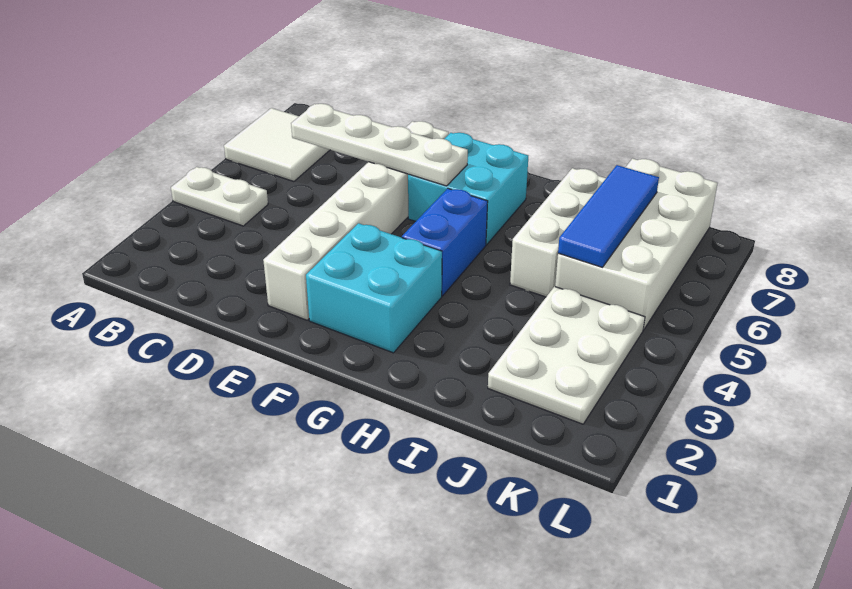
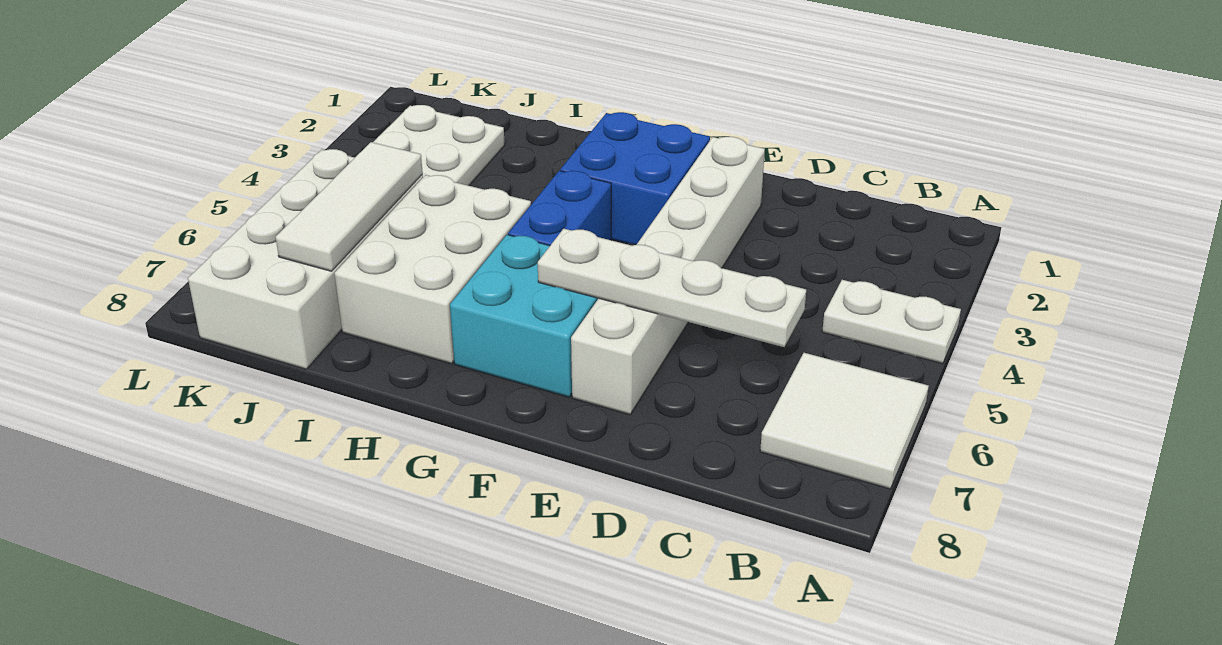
cyan brick F2:G3 level 1 -> blue brick F2:G3 level 1
white brick I5:I7 level 1 -> white brick H5:I7 level 1
blue tile J5:J7 level 2 -> white tile J5:J7 level 2

